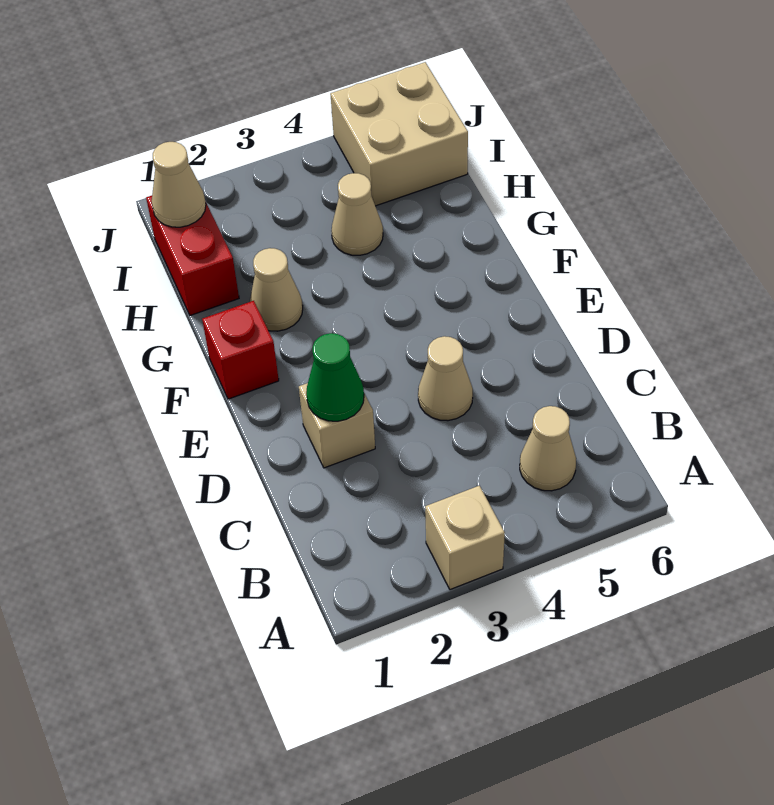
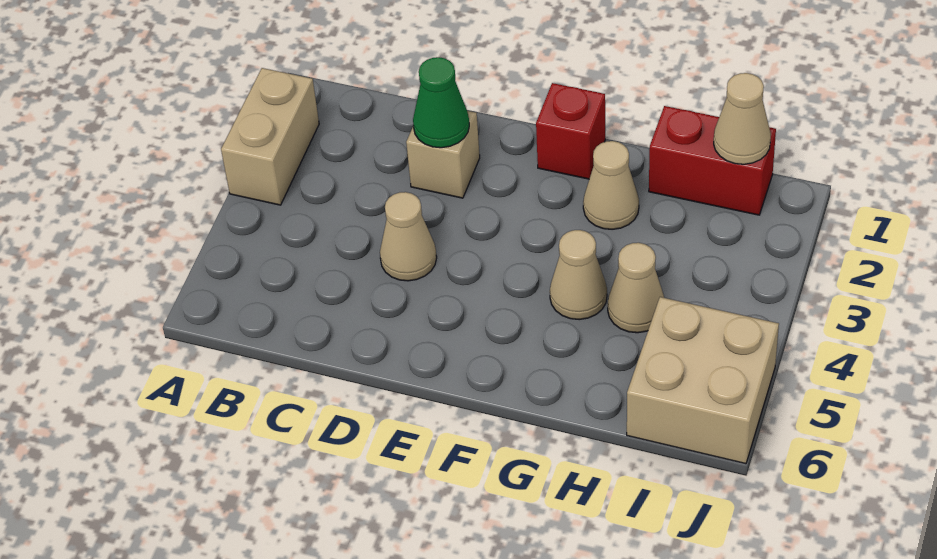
tan brick A3 level 1 -> tan brick A2:A3 level 1
tan cone B5 level 1 -> tan cone G4 level 1

